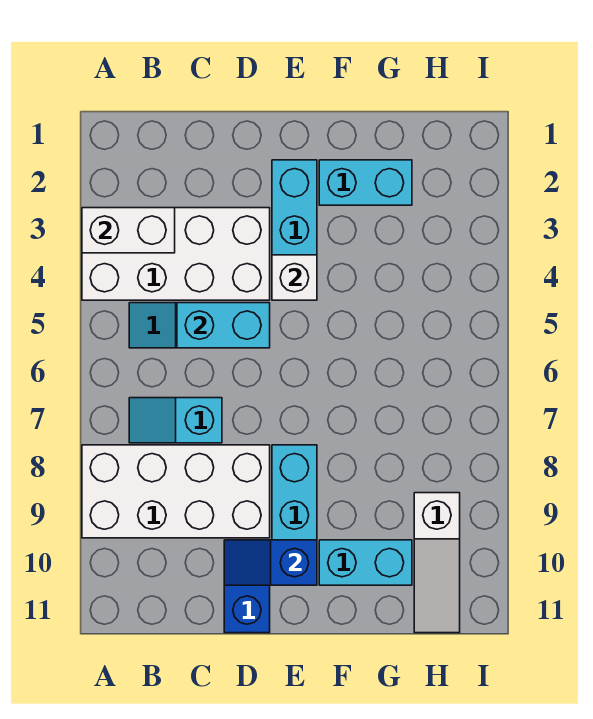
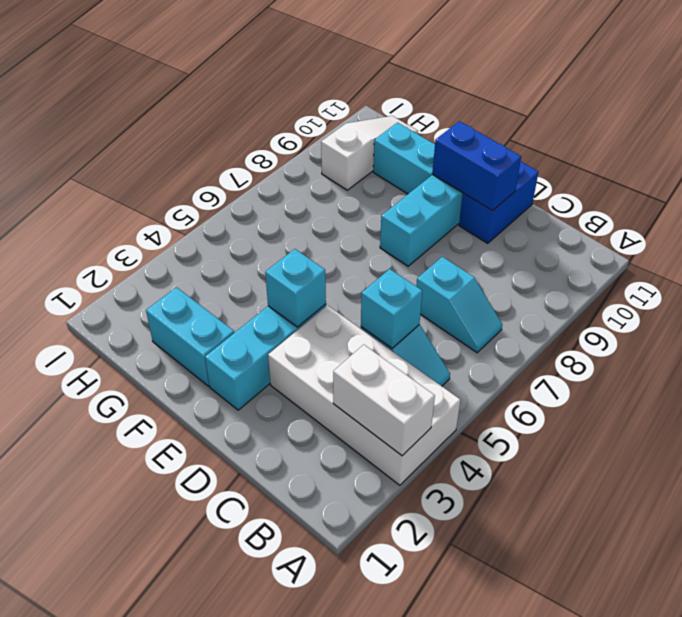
white brick A8:D9 level 1 -> none
cyan brick C5:D5 level 2 -> cyan brick C5 level 2
blue slope D10:E10 level 2 top E -> blue brick D10:E10 level 2
white brick E4 level 2 -> cyan brick E4 level 2

